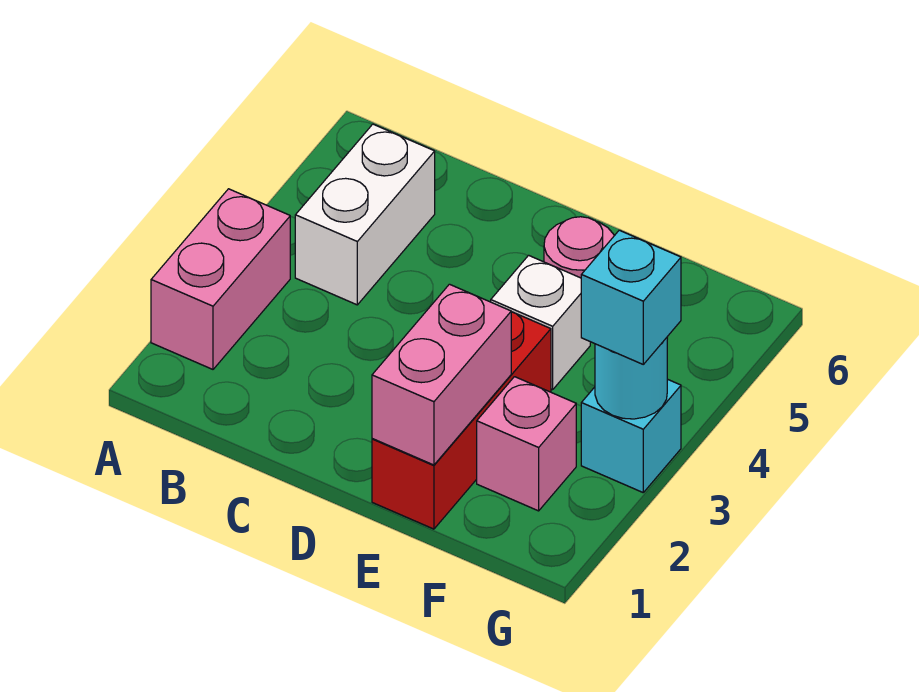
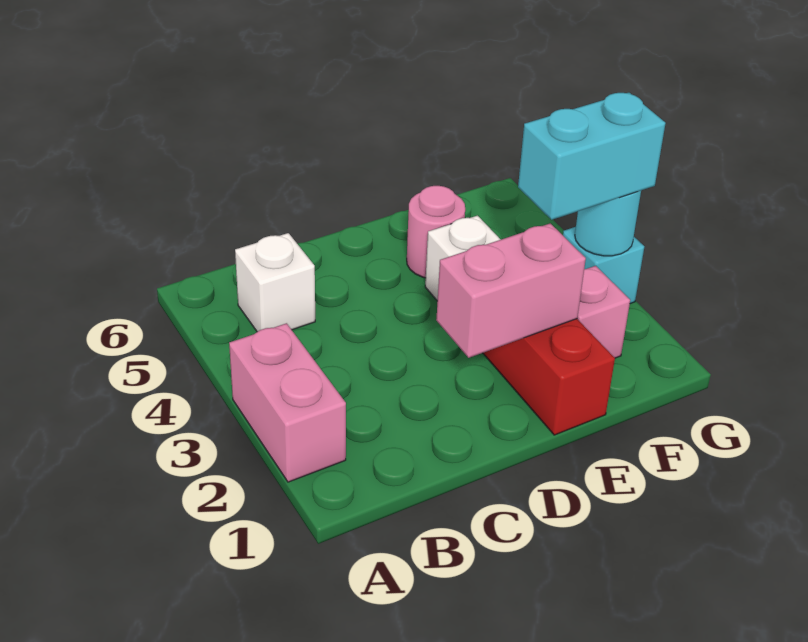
white brick B4:B5 level 1 -> white brick B5 level 1
pink brick E1:E2 level 2 -> pink brick D2:E2 level 2
cyan brick G3 level 3 -> cyan brick F3:G3 level 3

